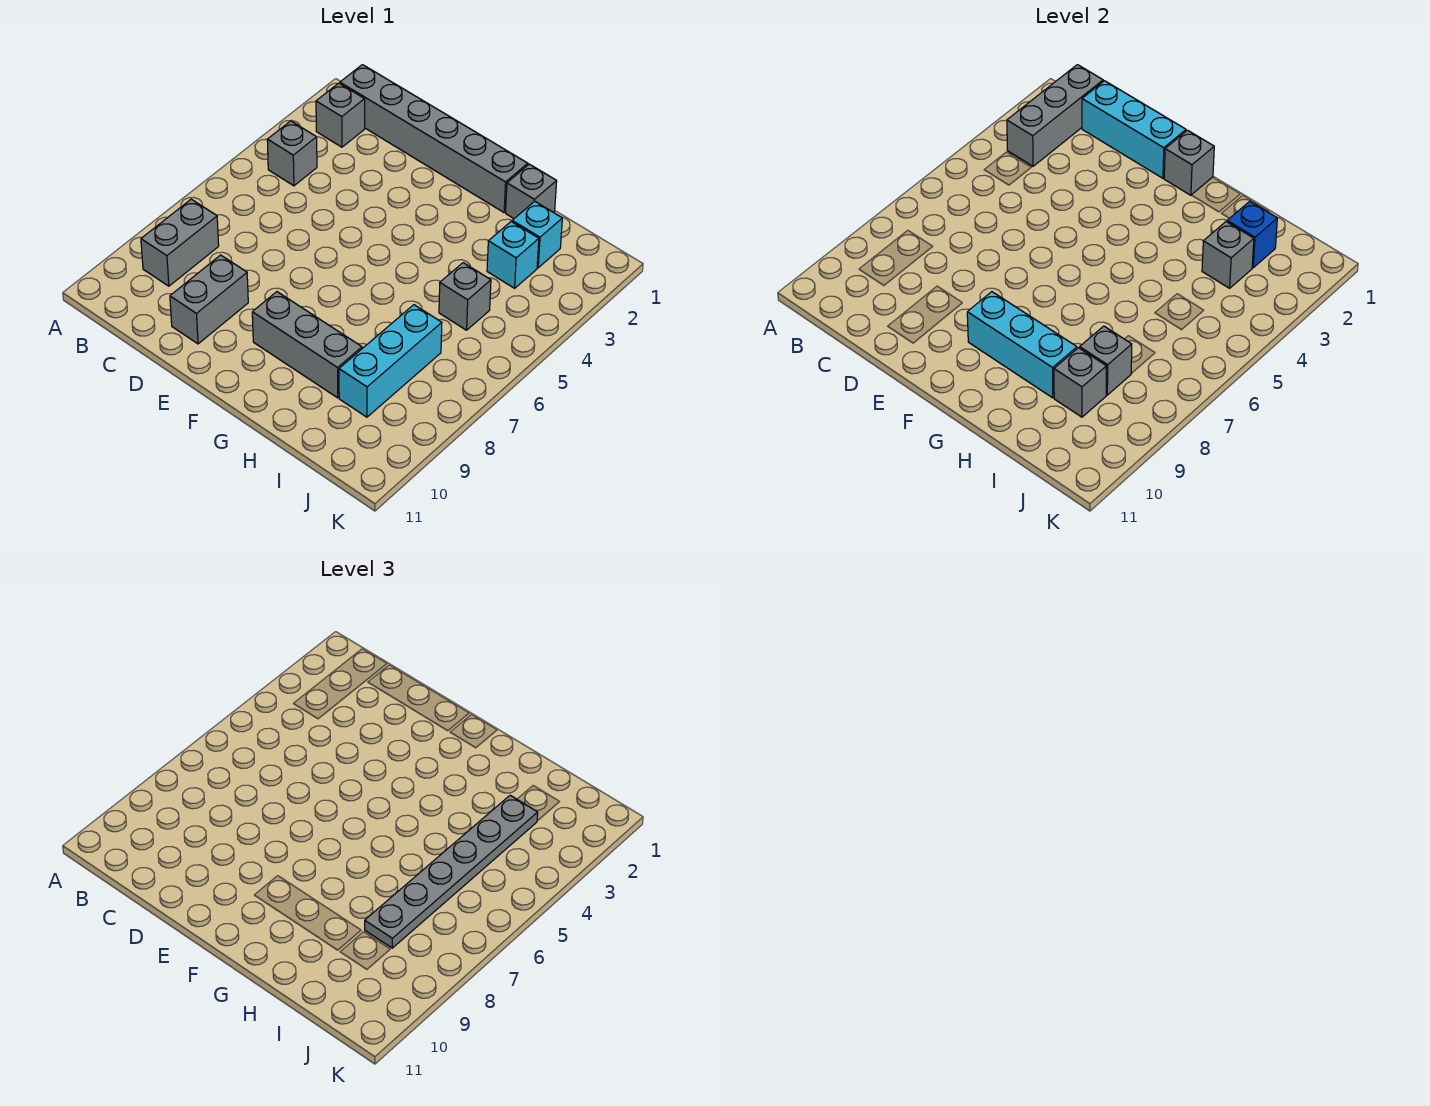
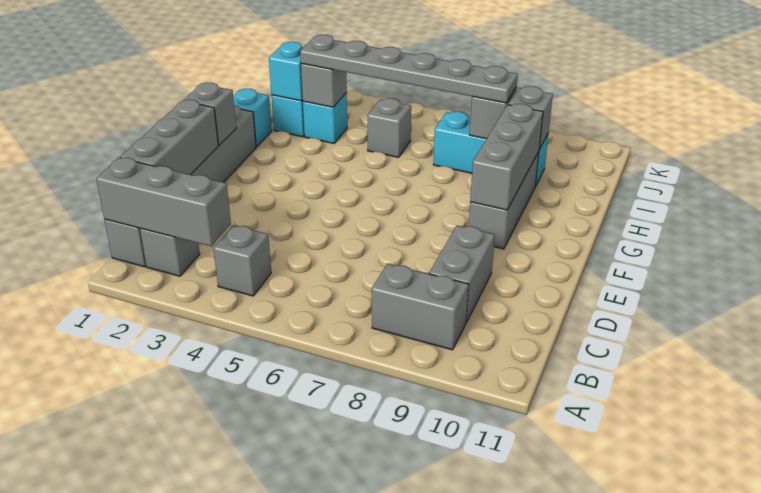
cyan brick C1:E1 level 2 -> grey brick C1:E1 level 2
grey brick D9:D10 level 1 -> grey brick C9:D9 level 1
cyan brick F9:H9 level 2 -> grey brick F9:H9 level 2
grey brick H1 level 1 -> cyan brick H1 level 1
blue brick I2 level 2 -> cyan brick I2 level 2

